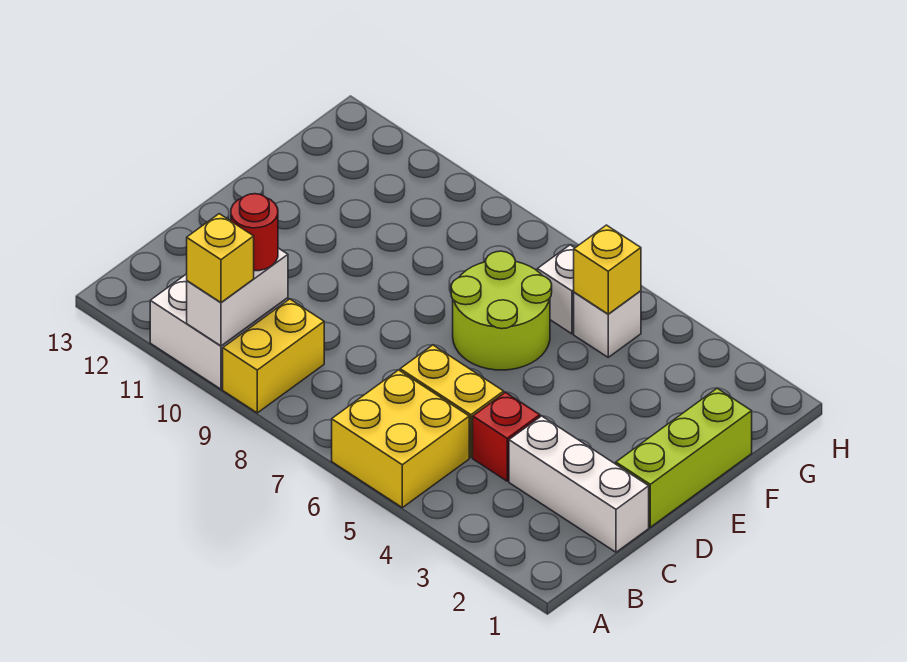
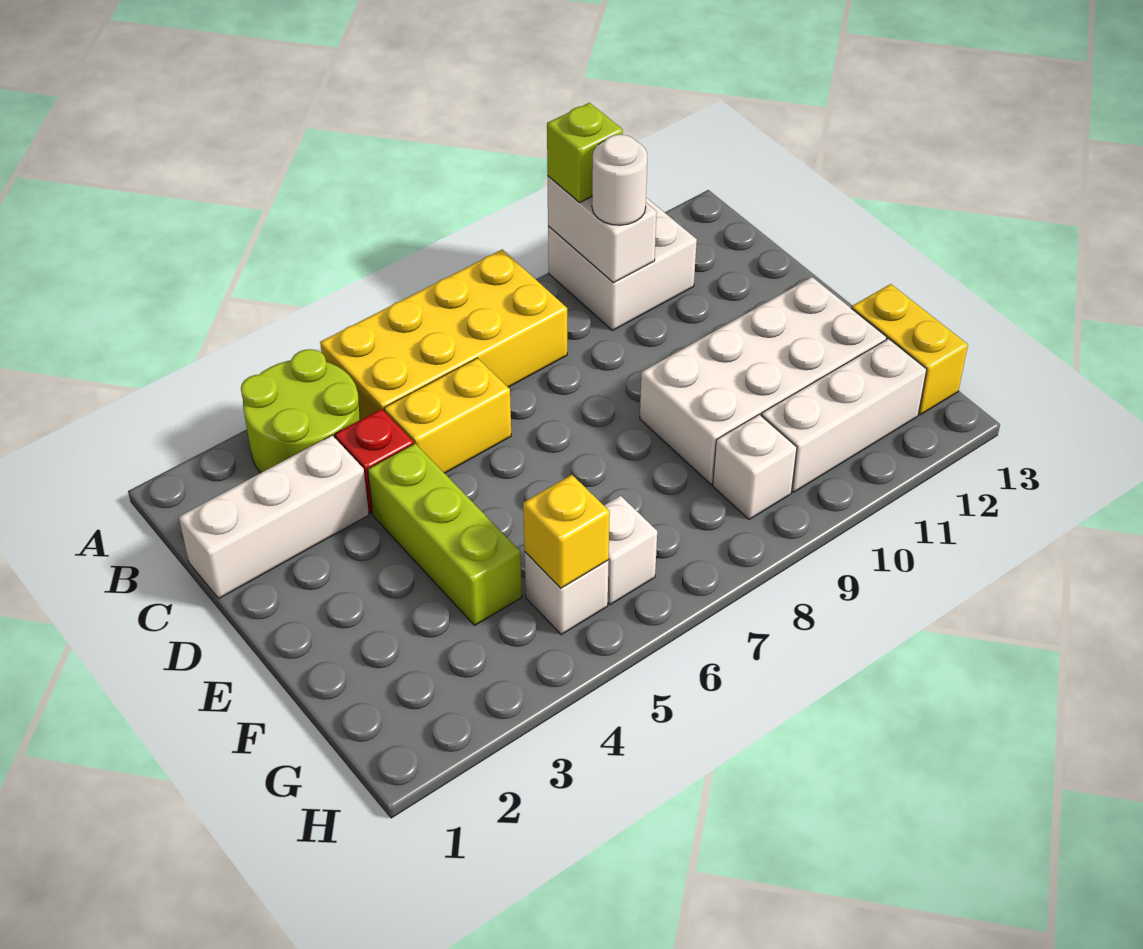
yellow brick A5:B6 level 1 -> yellow brick A5:B8 level 1
yellow brick A9:B9 level 1 -> yellow brick F13:G13 level 1
yellow brick A10 level 3 -> lime brick A10 level 3
red round brick B10 level 3 -> white round brick B10 level 3
lime brick D1:F1 level 1 -> lime brick D4:F4 level 1
lime round brick E6:F7 level 1 -> lime round brick A3:B4 level 1
none -> white brick E9:F12 level 1
none -> white brick G9 level 1
none -> white brick G10:G12 level 1

